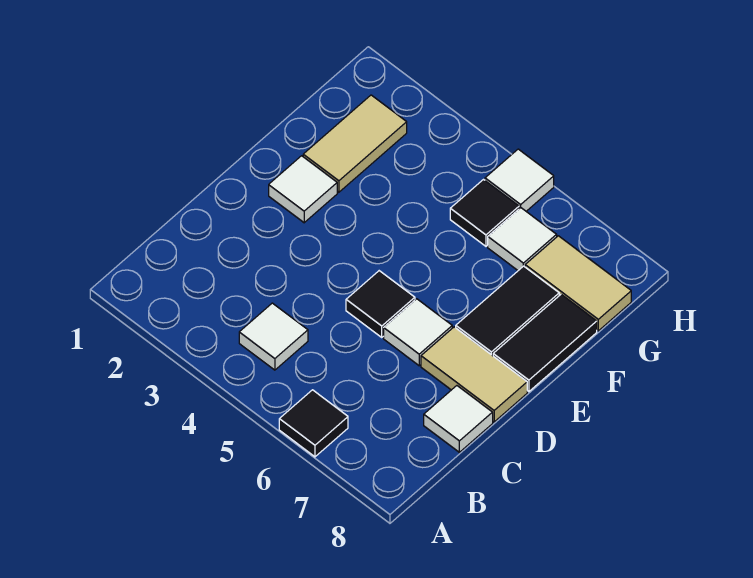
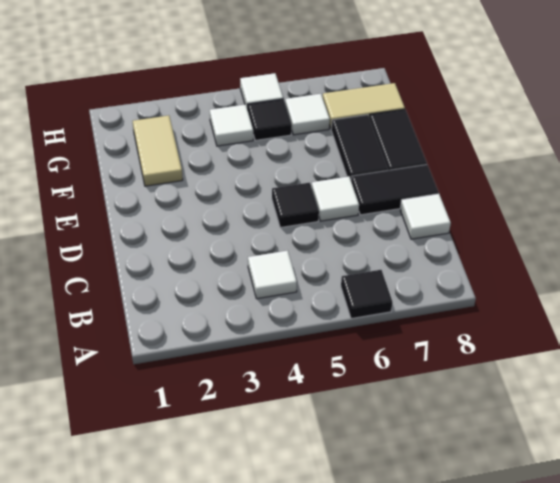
tan tile D7:D8 level 1 -> black tile D7:D8 level 1
white tile E2 level 1 -> white tile G4 level 1

